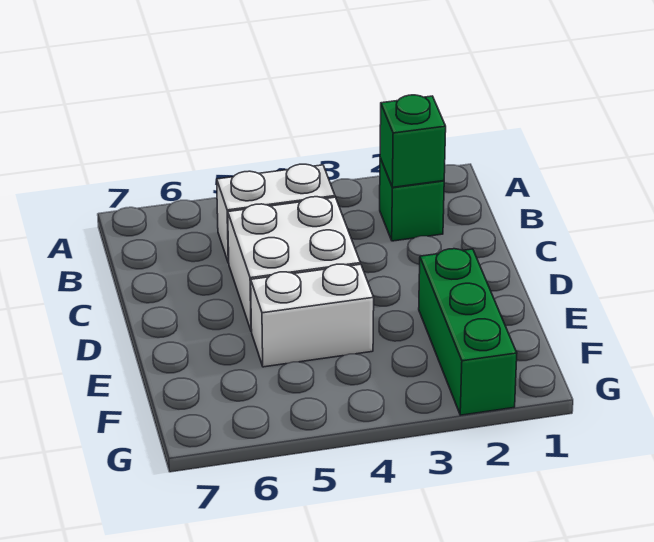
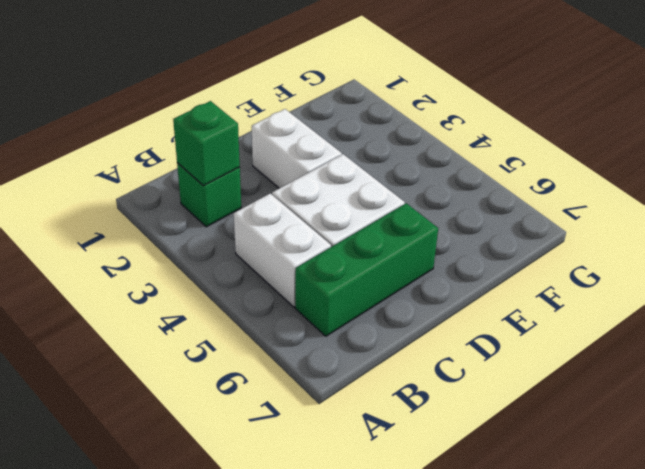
green brick E2:G2 level 1 -> green brick B6:D6 level 1
white brick E4:E5 level 1 -> white brick D2:D3 level 1

